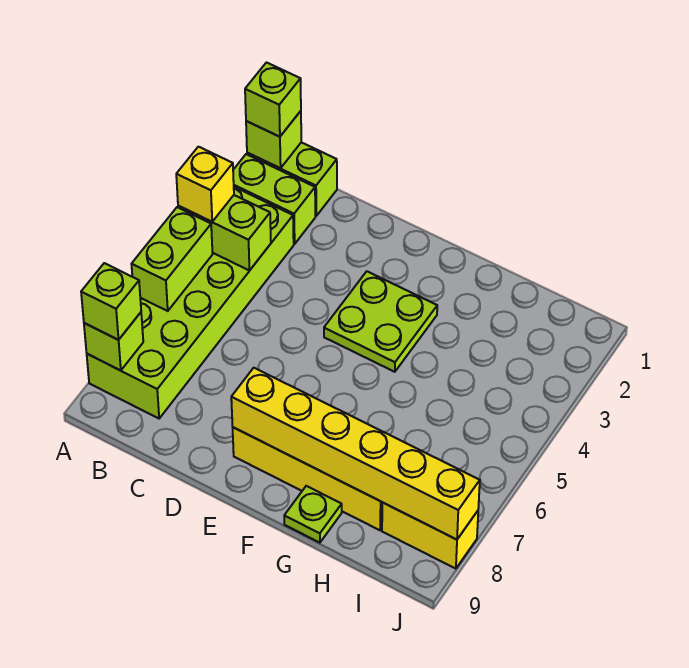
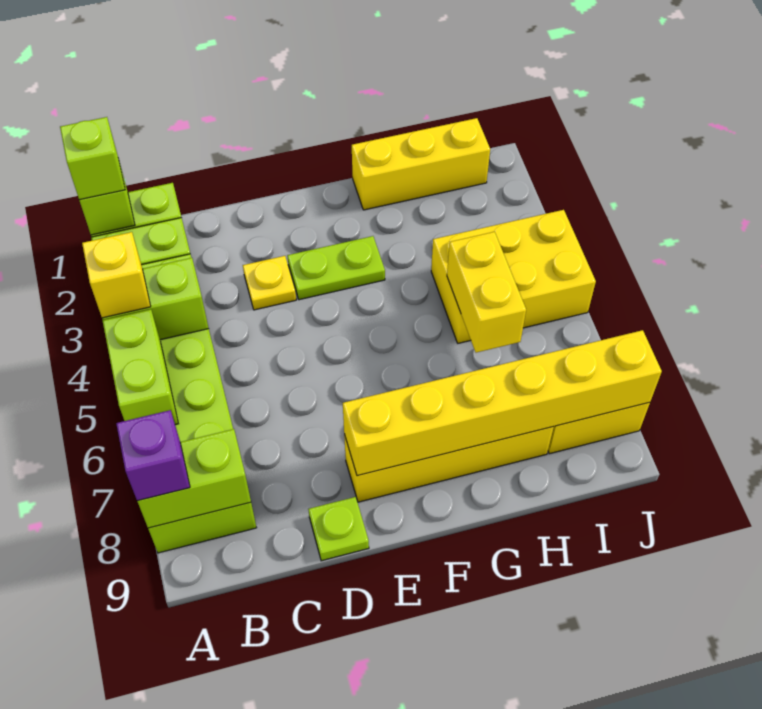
lime brick A8 level 2 -> lime brick A8:B8 level 2
lime brick A8 level 3 -> purple brick A8 level 3
none -> yellow plate D3 level 1
lime plate E3:F4 level 1 -> lime plate E3:F3 level 1
none -> yellow brick G1:I1 level 1
lime plate G9 level 1 -> lime plate D9 level 1
none -> yellow brick H4:J5 level 1
none -> yellow brick H5:H6 level 2

